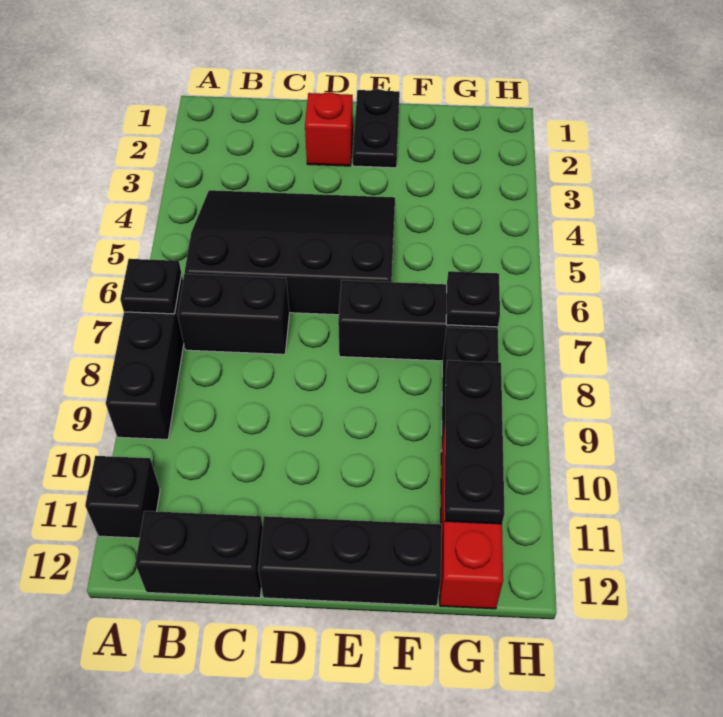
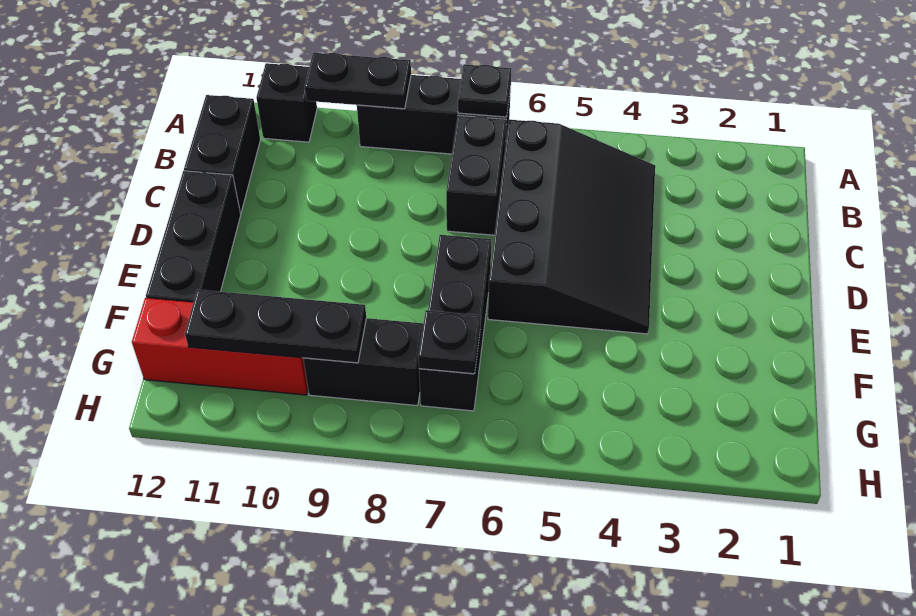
red brick D2 level 1 -> none
black plate E1:E2 level 1 -> black plate A9:A10 level 2

